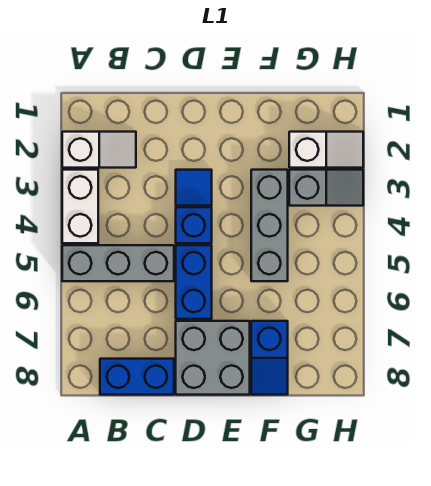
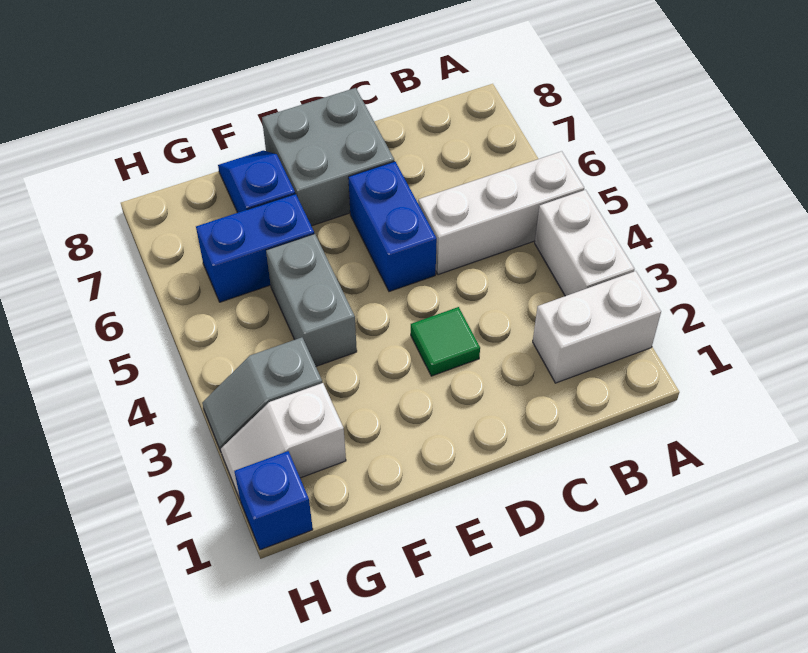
white slope A2:B2 level 1 top A -> white brick A2:B2 level 1
grey brick A5:C5 level 1 -> white brick A5:C5 level 1
blue brick B8:C8 level 1 -> blue brick F6:G6 level 1
blue tile D3 level 1 -> green tile D3 level 1
blue brick D4 level 1 -> blue brick H1 level 1
grey brick F3:F5 level 1 -> grey brick F4:F5 level 1

